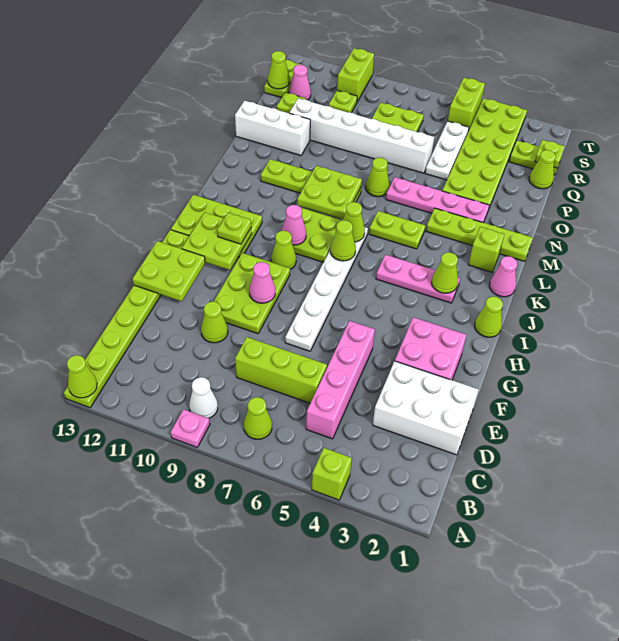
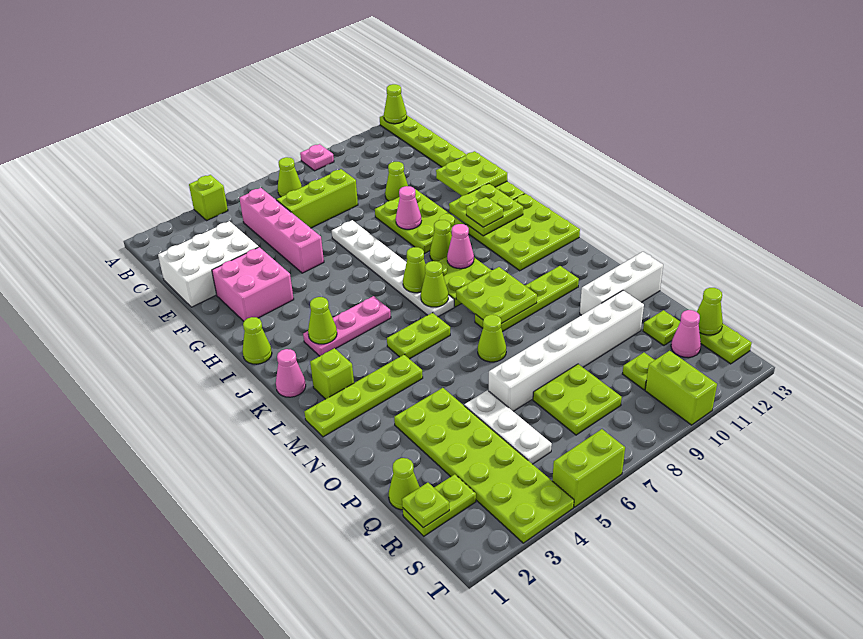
white cone B9 level 1 -> none
lime plate I11:J13 level 1 -> lime plate I11:K13 level 1
pink plate N3:N6 level 1 -> none
lime brick S5:T5 level 1 -> lime brick T5:T6 level 1

